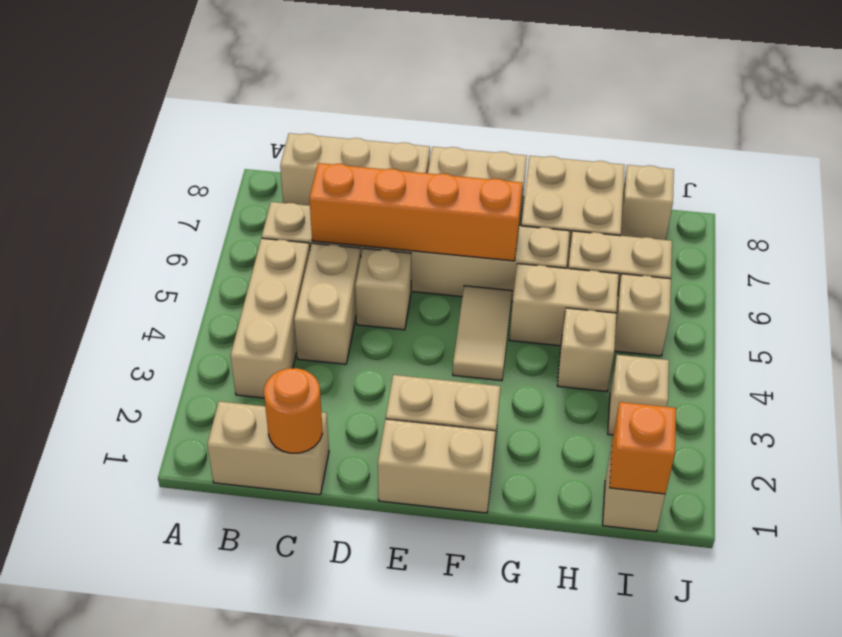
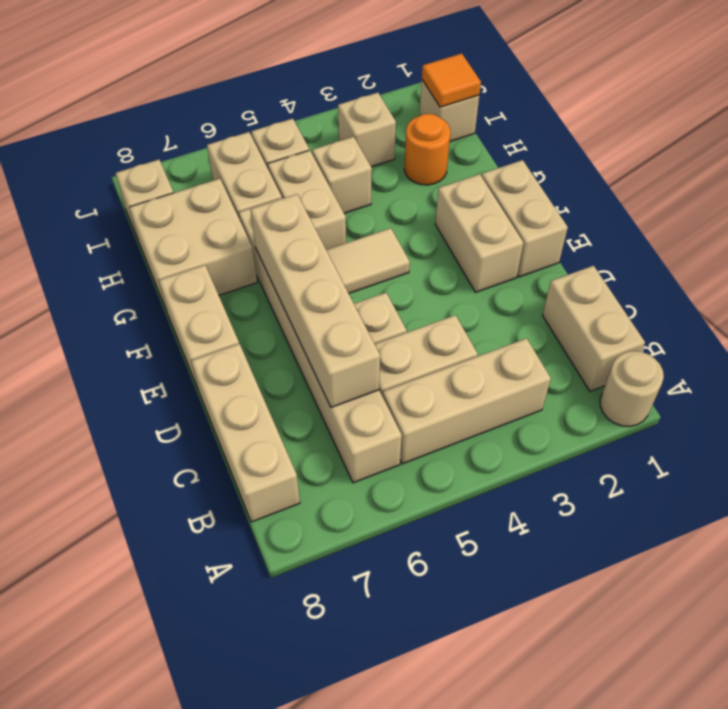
none -> tan round brick A1 level 1
orange round brick C1 level 2 -> orange round brick H2 level 1
orange brick C6:F6 level 2 -> tan brick C6:F6 level 2
orange brick I1 level 2 -> orange tile I1 level 2

